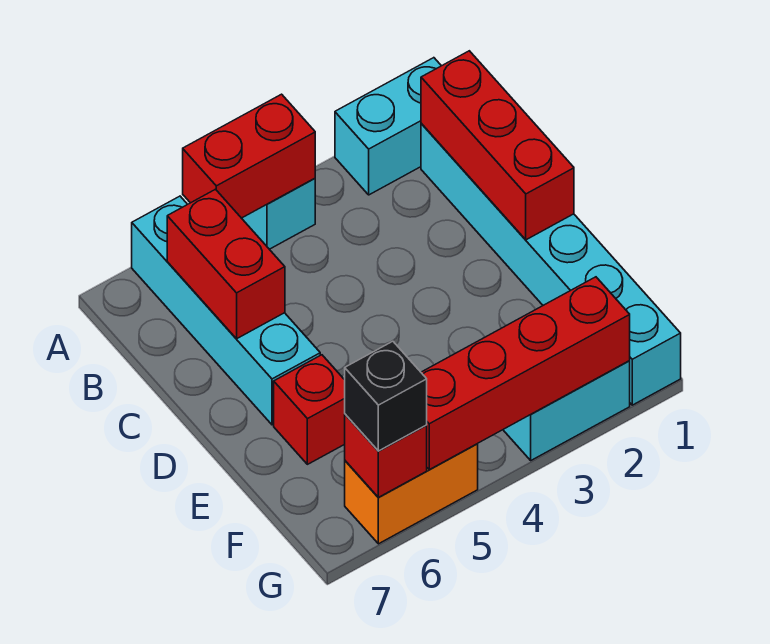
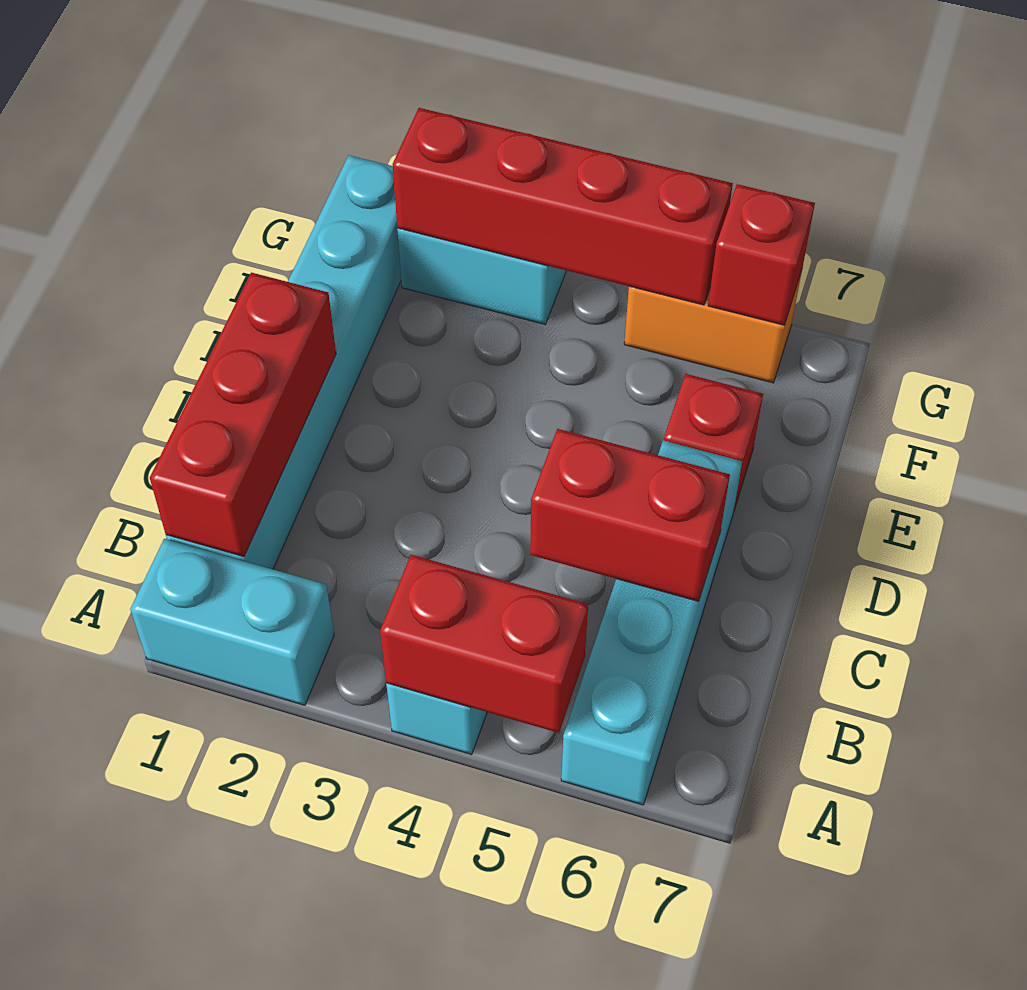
red brick B6:C6 level 2 -> red brick C5:C6 level 2
black brick G6 level 3 -> none

